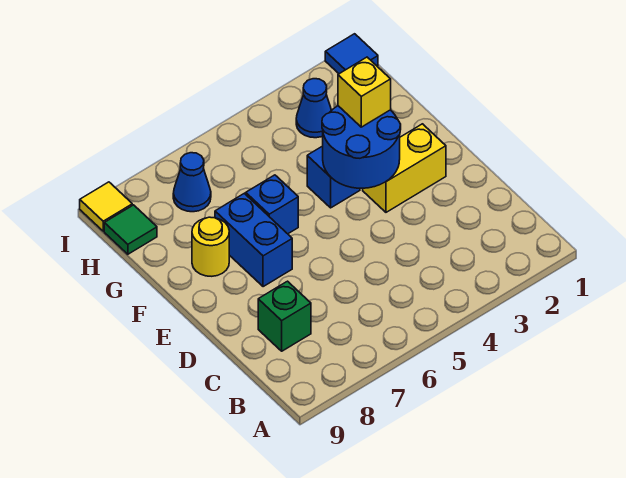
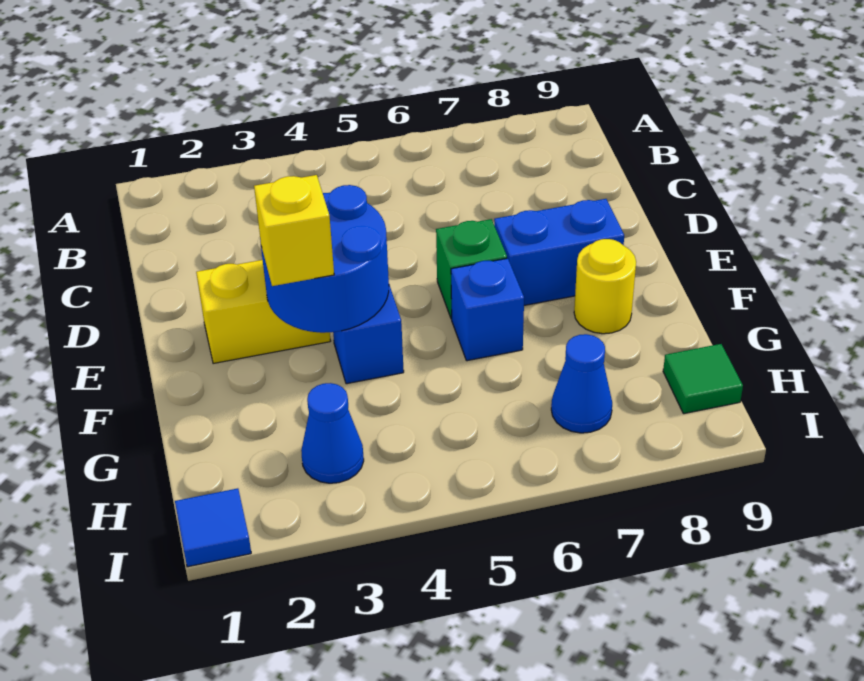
green brick C8 level 1 -> green brick E6 level 1
blue brick E7:F7 level 1 -> blue brick E7:E8 level 1
yellow tile I9 level 1 -> none

